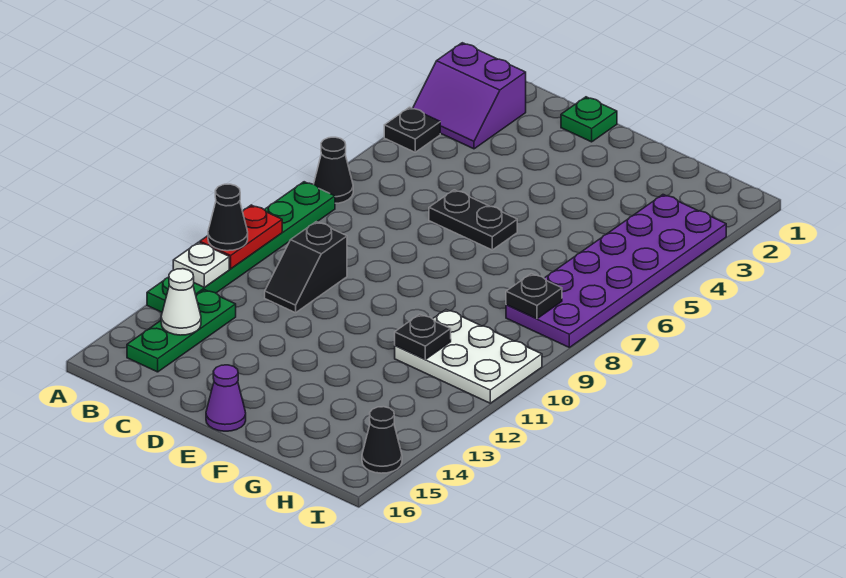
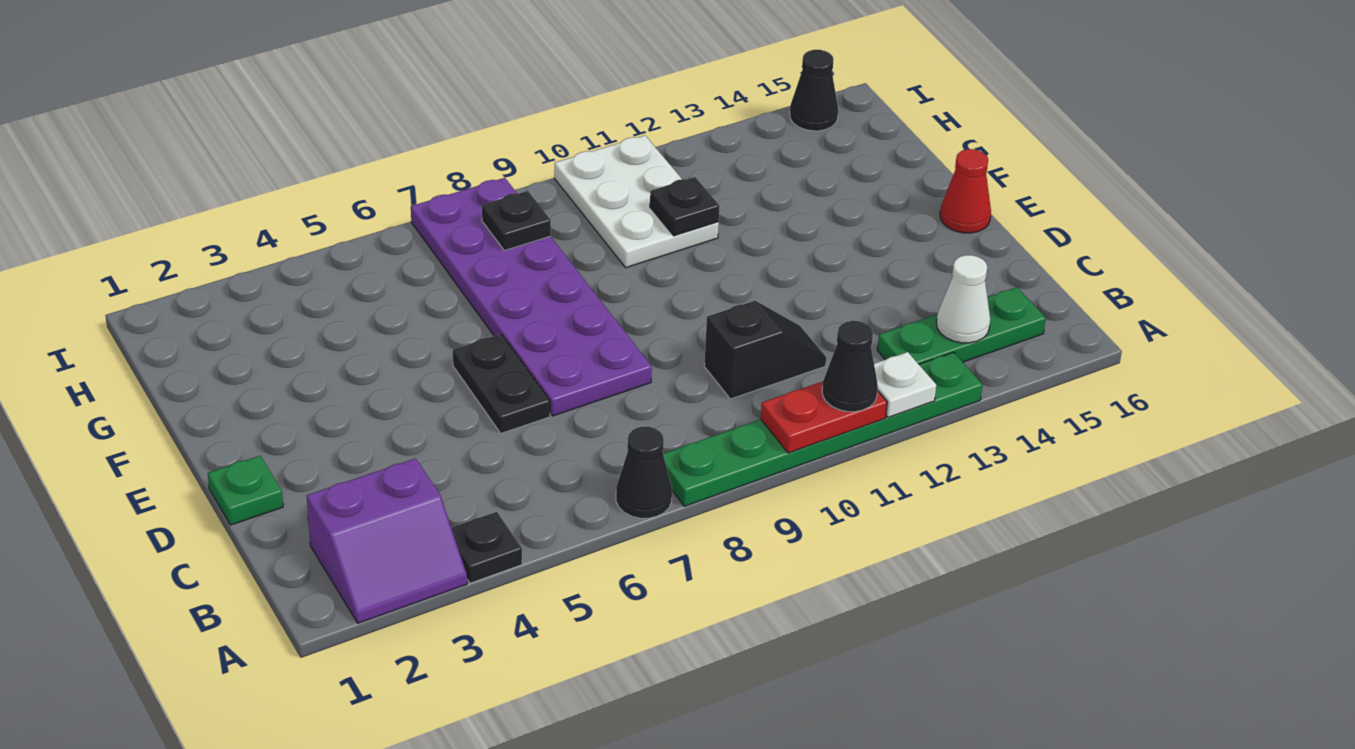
purple slope A2:B3 level 1 top 2 -> purple slope A2:B3 level 1 top B
purple cone E16 level 1 -> red cone E16 level 1
purple plate H3:I8 level 1 -> purple plate D7:I8 level 1

